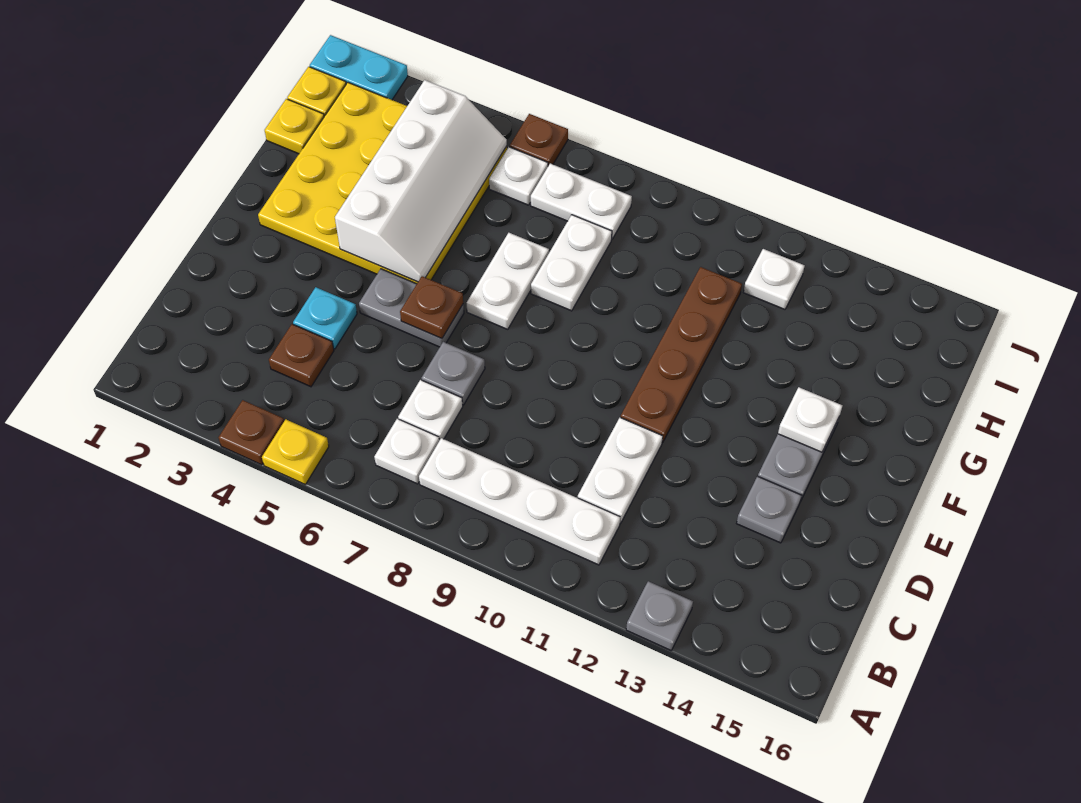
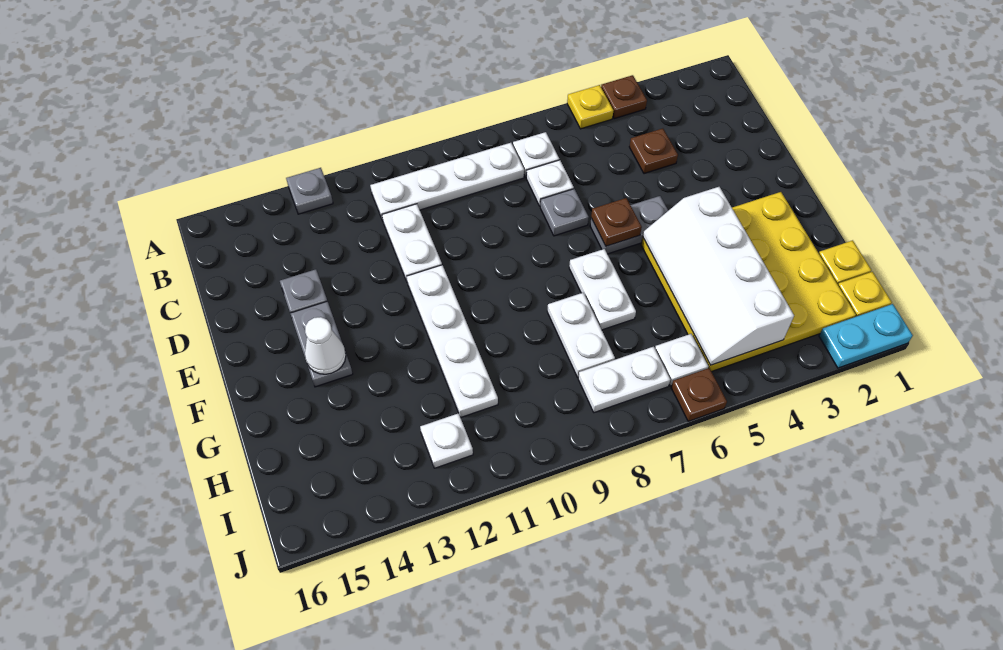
cyan plate D4 level 1 -> none
brown plate E11:H11 level 1 -> white plate E11:H11 level 1
white plate F14 level 2 -> white cone F14 level 2

